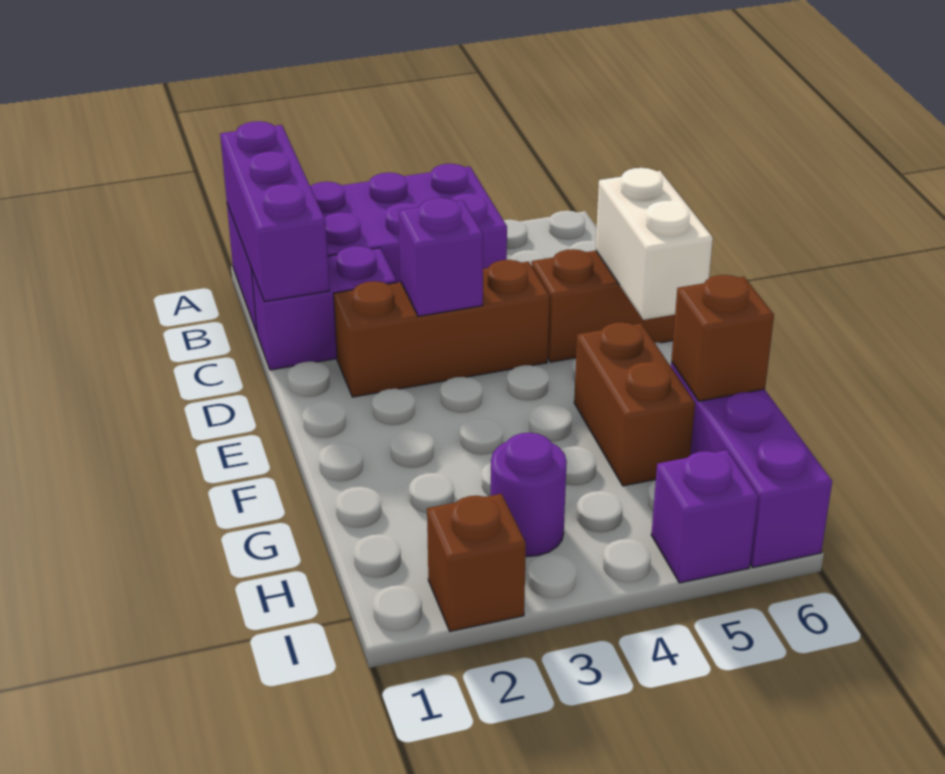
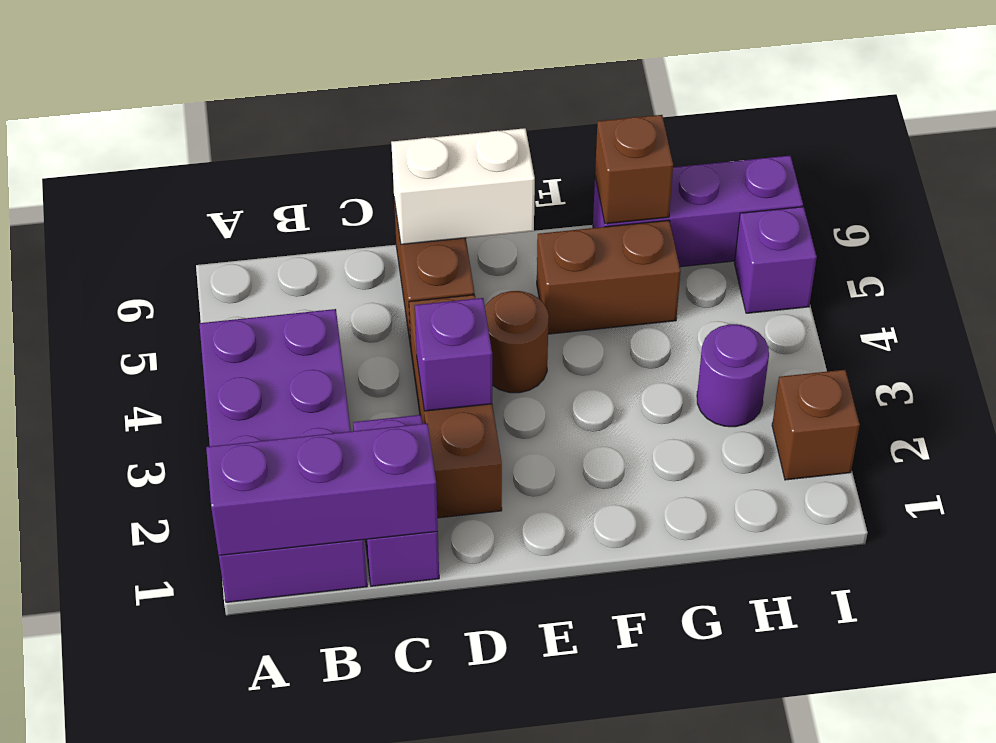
none -> brown round brick E4 level 1

